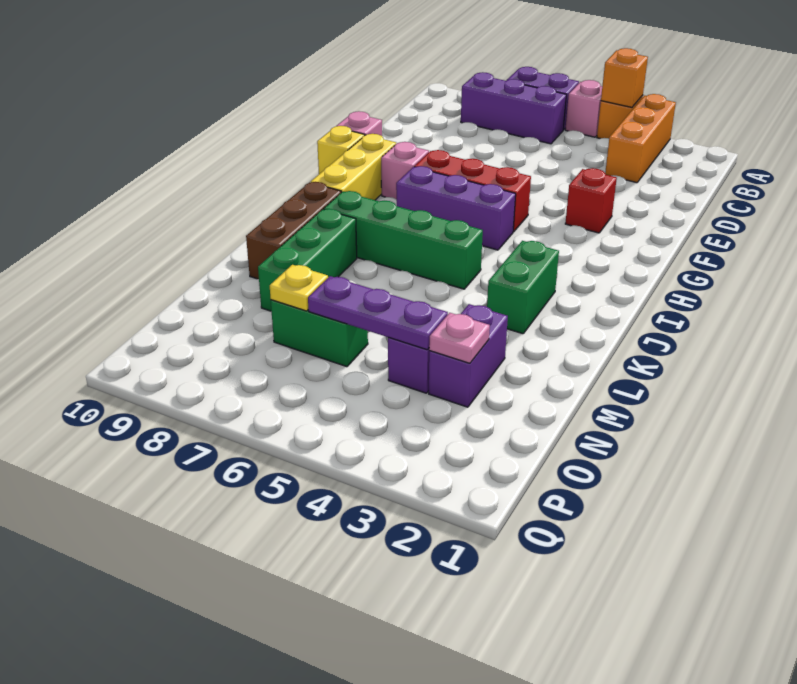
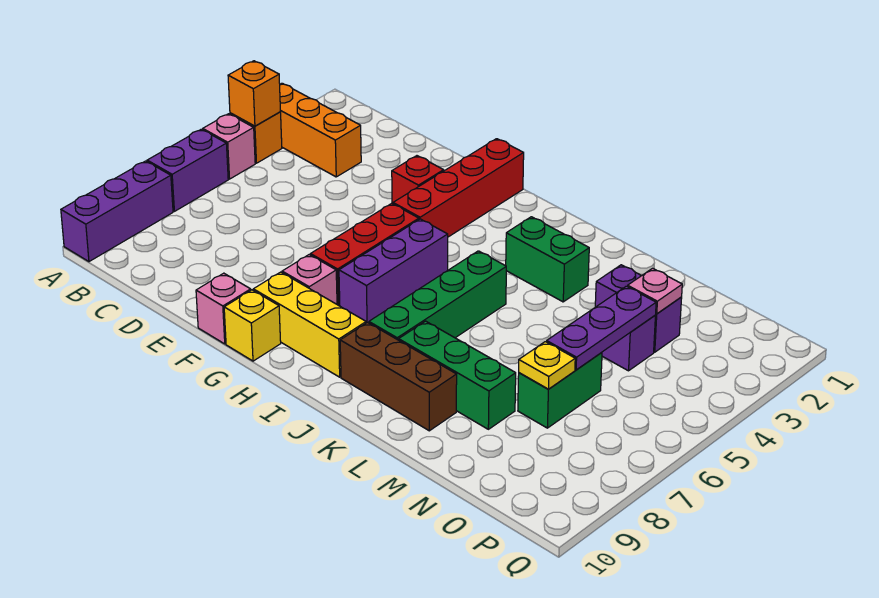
purple brick B6:B8 level 1 -> purple brick A8:A10 level 1
none -> red brick G1:G4 level 1

